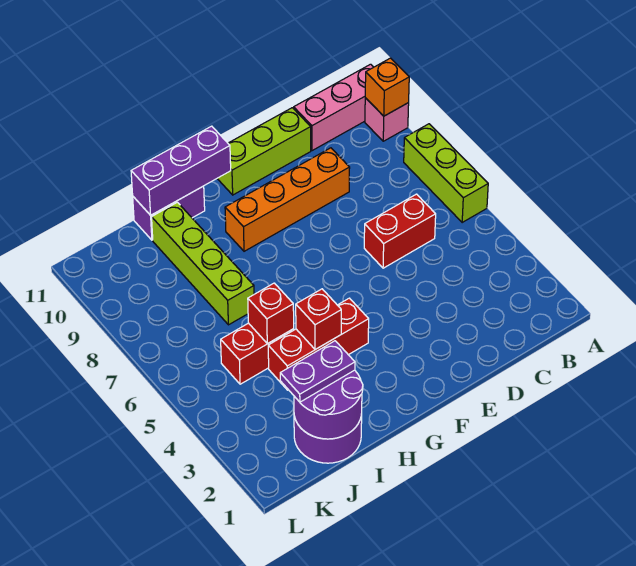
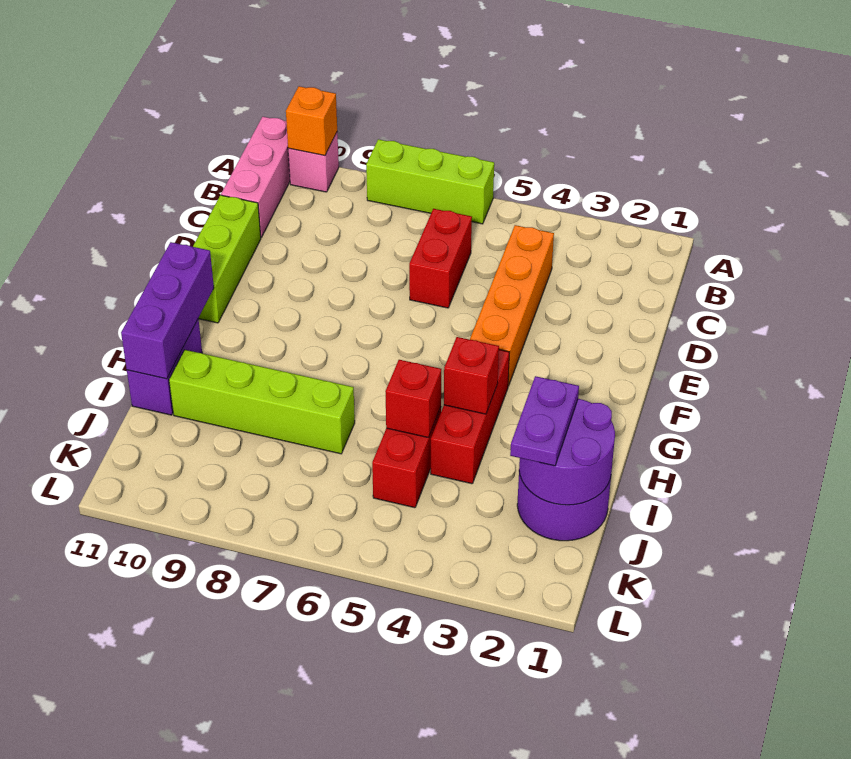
orange brick D9:G9 level 1 -> orange brick C4:F4 level 1

